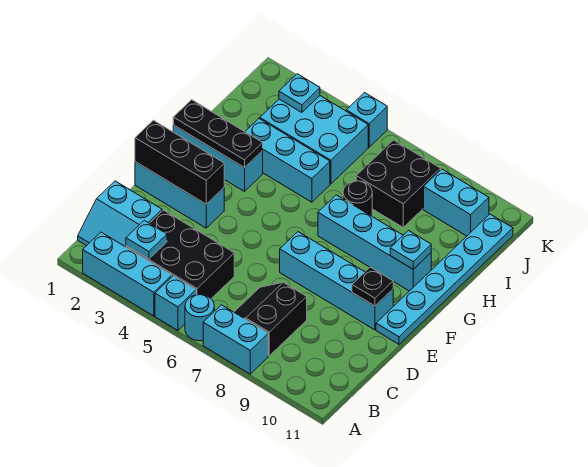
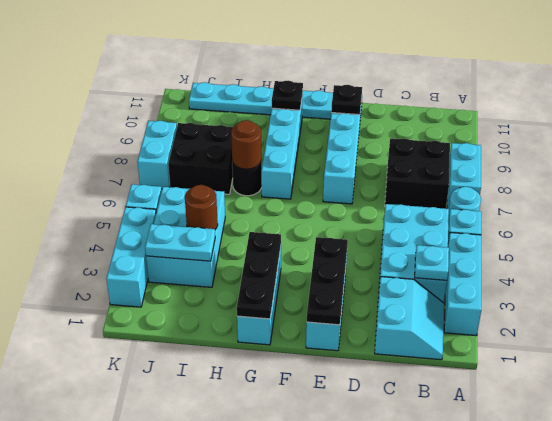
black brick B3:C5 level 1 -> cyan brick B3:C5 level 1
black slope B7:C8 level 1 top 8 -> black brick B7:C8 level 1
black brick E1:E3 level 2 -> black plate E1:E3 level 2
cyan plate G10 level 2 -> black plate G10 level 2
cyan brick H3:H5 level 1 -> cyan brick K2:K4 level 1
none -> brown round brick H7 level 2
none -> brown round brick I4 level 2
cyan plate J3 level 2 -> cyan plate I3:J3 level 2
cyan brick J9:J10 level 1 -> cyan brick K7:K8 level 1

